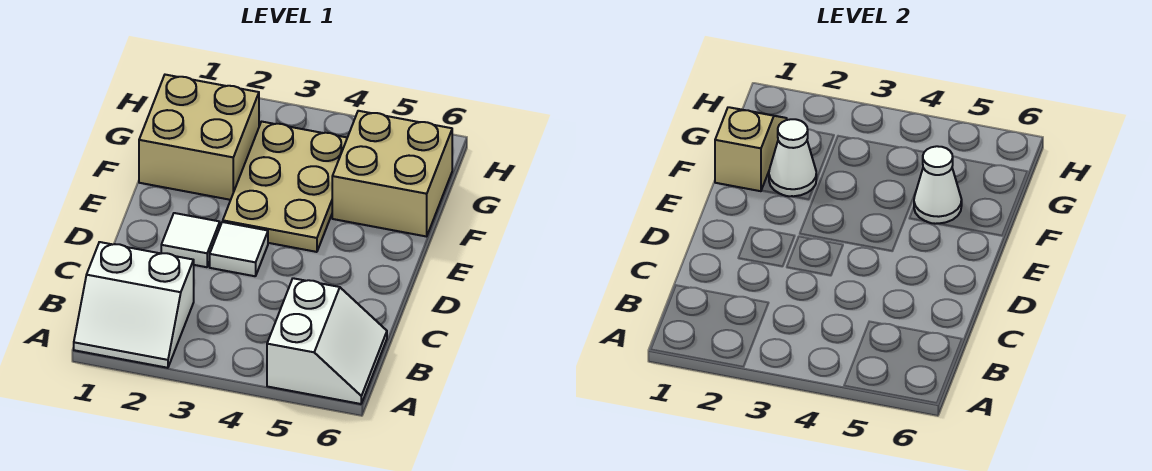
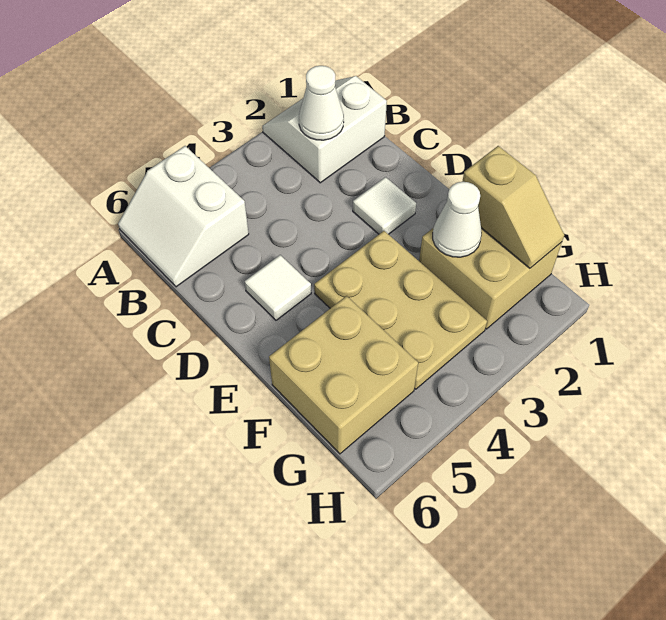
white tile D3 level 1 -> white tile D5 level 1
white cone F5 level 2 -> white cone B2 level 2

